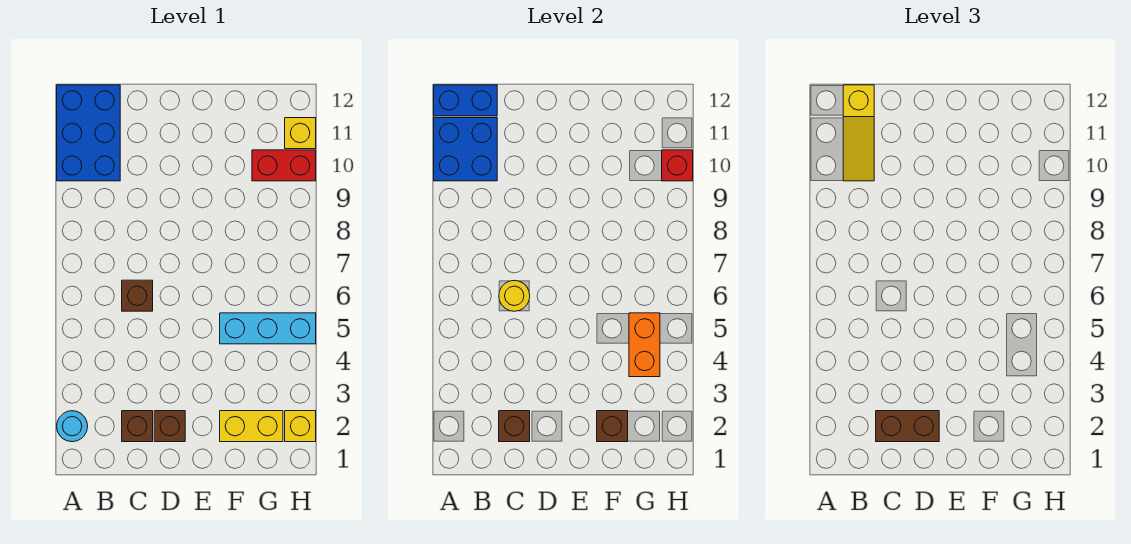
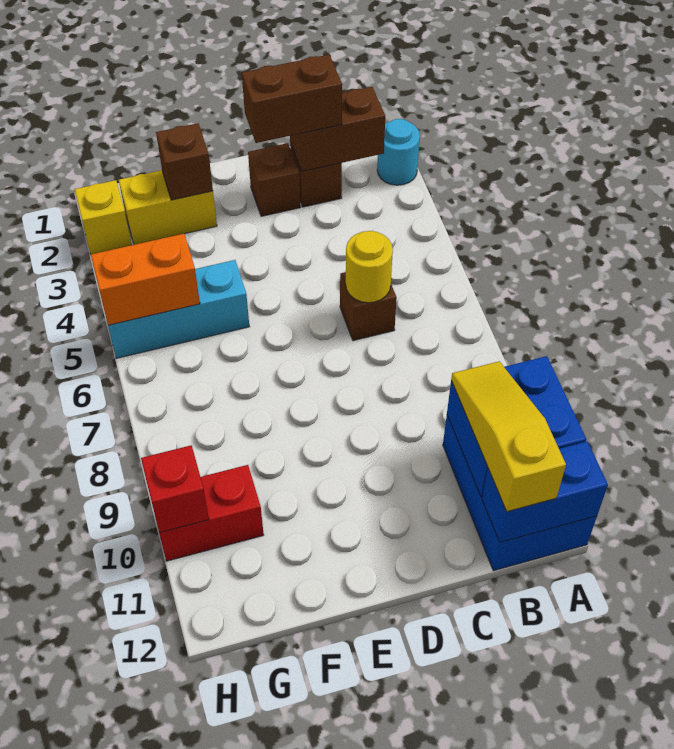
brown brick C2 level 2 -> brown brick B2:C2 level 2
orange brick G4:G5 level 2 -> orange brick G5:H5 level 2
yellow brick H11 level 1 -> none

